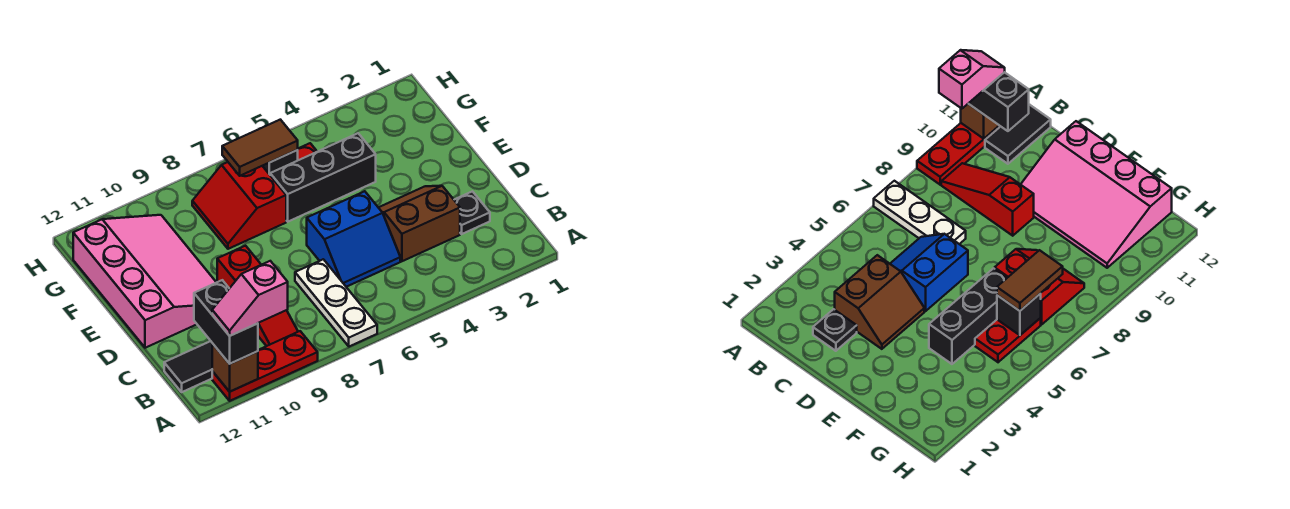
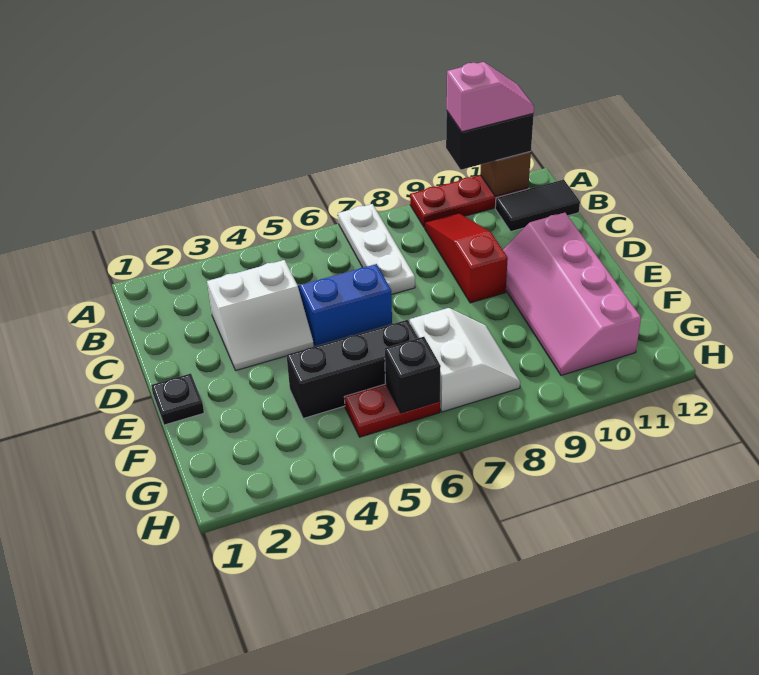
black brick A11:B11 level 3 -> black brick A10:A11 level 3
black plate C2 level 1 -> black plate E1 level 1
brown slope C3:D4 level 1 top C -> white slope C3:D4 level 1 top C
pink slope D10:G12 level 1 top 12 -> pink slope D10:G11 level 1 top 11
red slope F7:G8 level 1 top 7 -> white slope F7:G8 level 1 top 7
brown tile G6:G7 level 3 -> none

